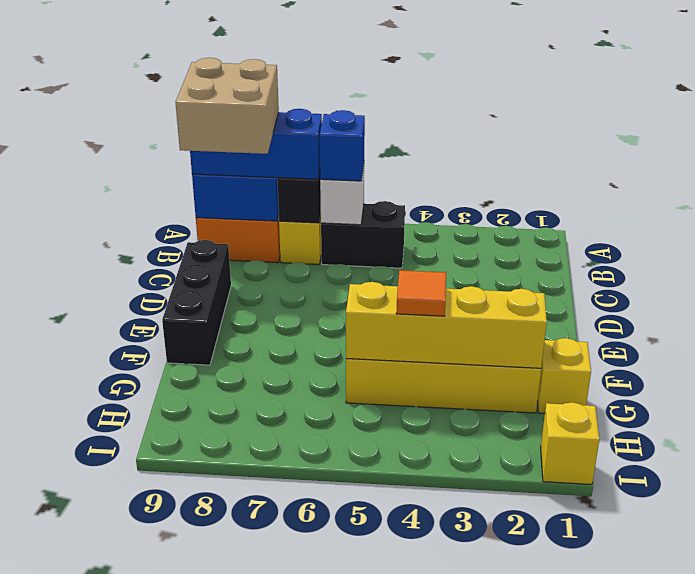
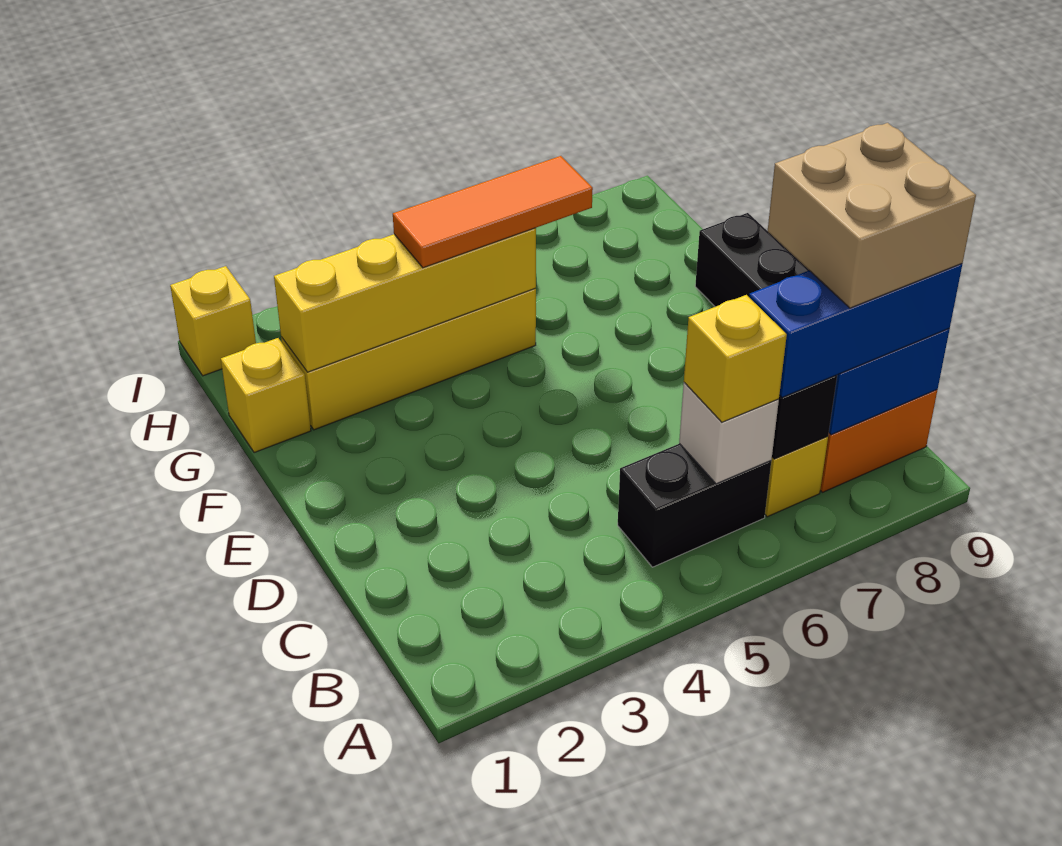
blue brick B6 level 3 -> yellow brick B6 level 3
orange tile G4 level 3 -> orange tile G4:G6 level 3

